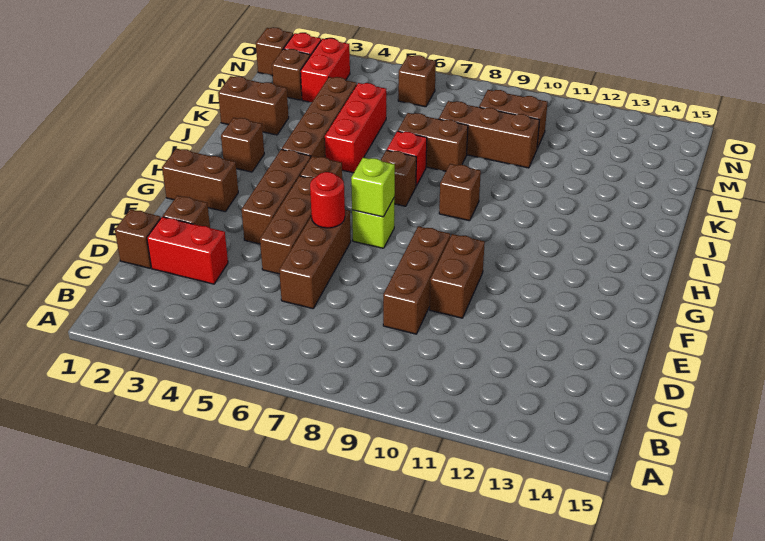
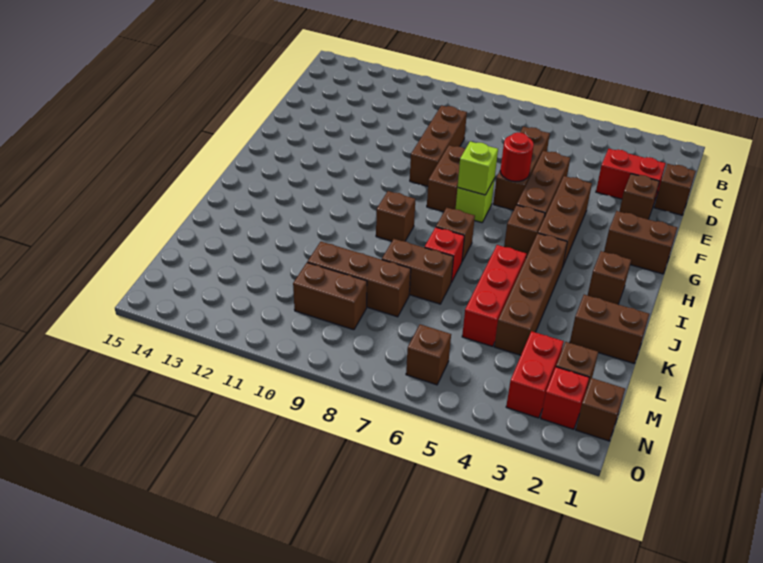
brown brick E10:F10 level 1 -> brown brick F8:G8 level 1

